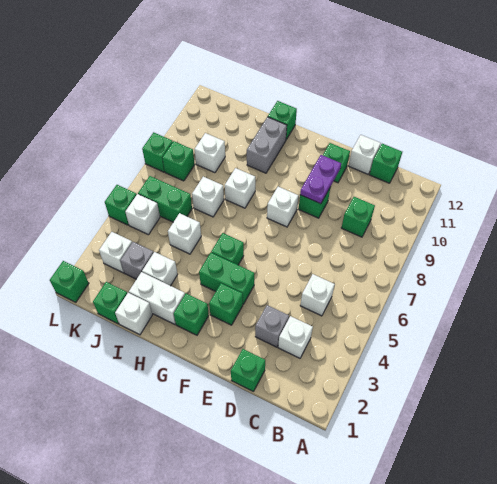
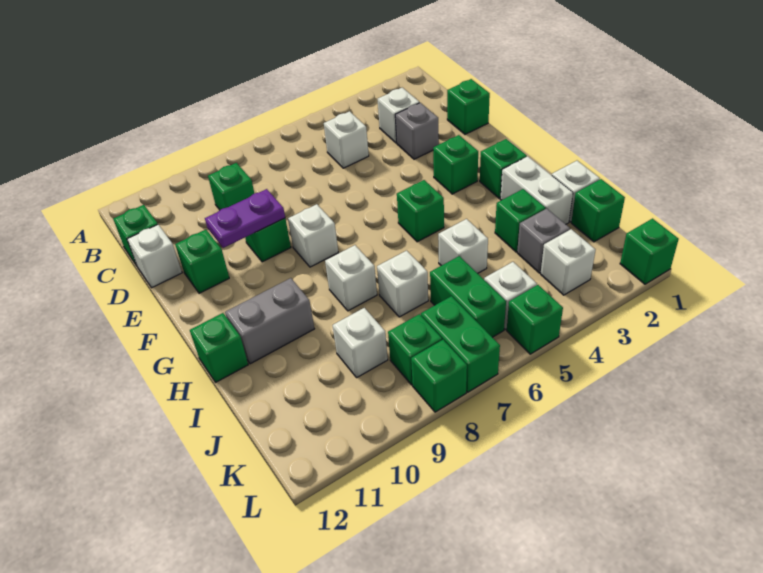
green brick F4:G4 level 1 -> green brick K7:L7 level 1
white brick I3 level 1 -> green brick I3 level 1

